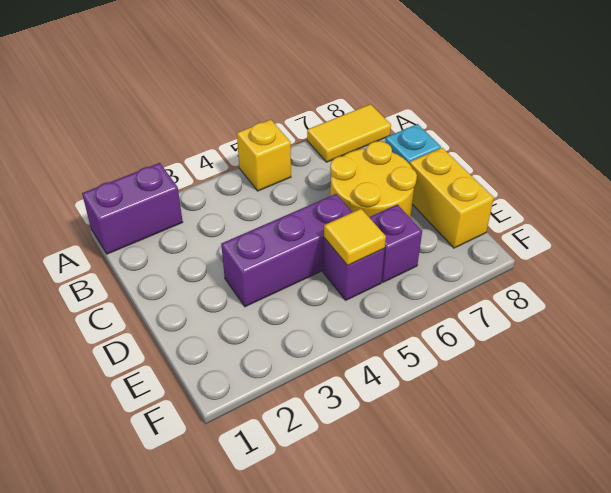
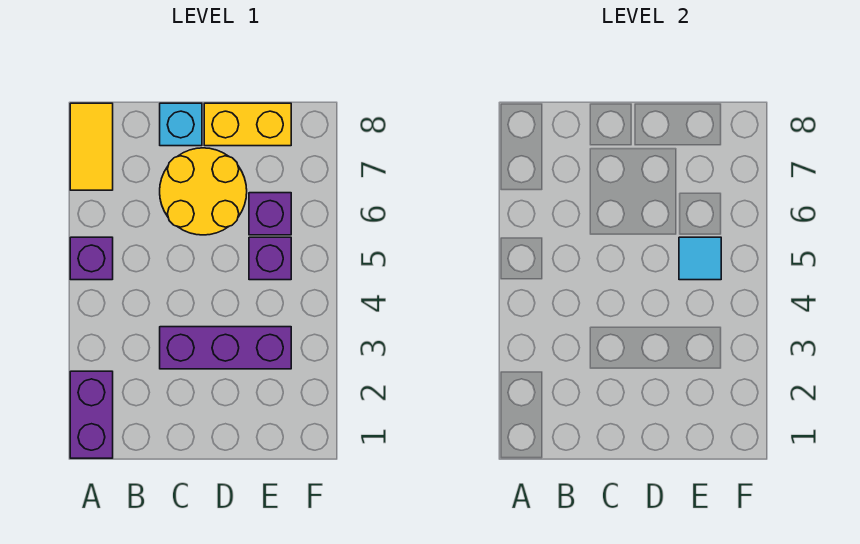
yellow brick A5 level 1 -> purple brick A5 level 1
purple brick D3:D5 level 1 -> purple brick C3:E3 level 1
yellow tile E5 level 2 -> cyan tile E5 level 2

